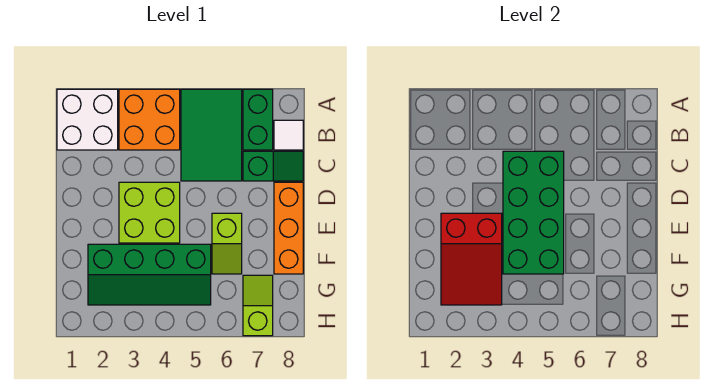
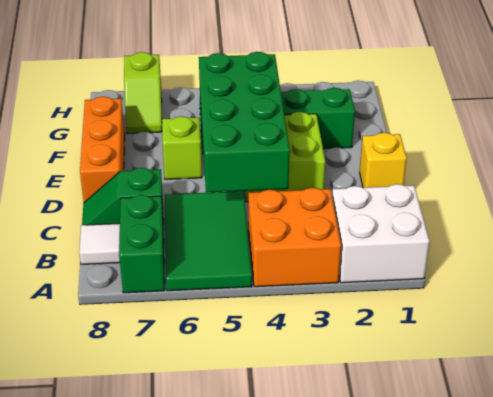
none -> yellow brick D1 level 1
red slope E2:G3 level 2 top E -> none

